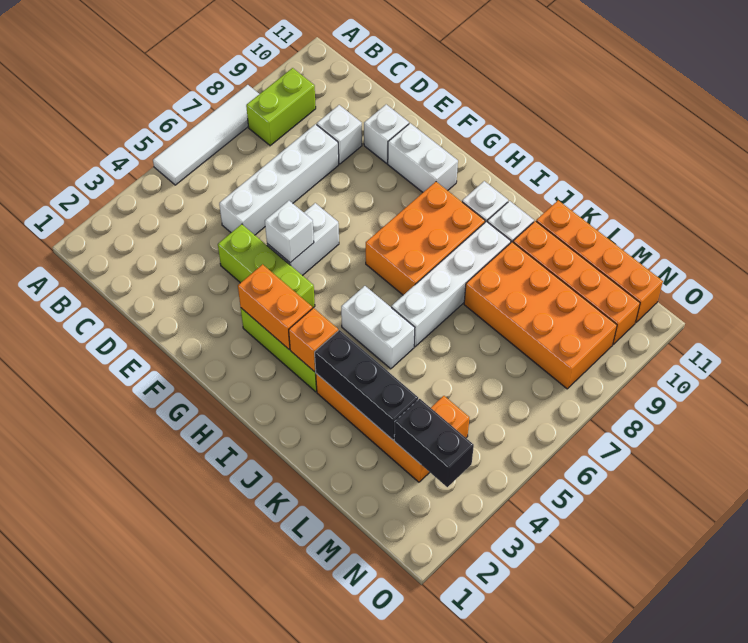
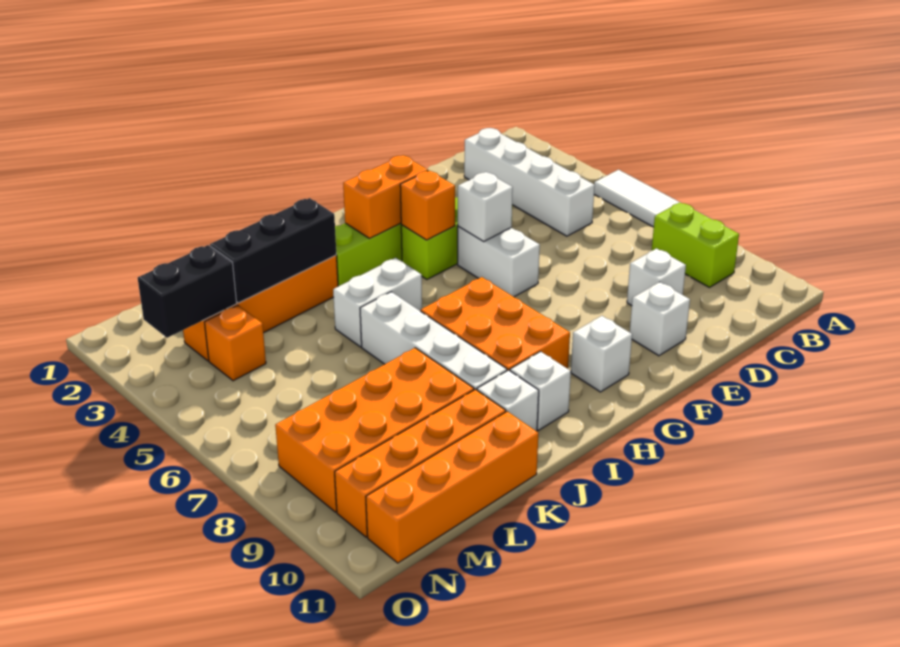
white brick D5:D8 level 1 -> white brick C2:C5 level 1
white brick F10:G10 level 1 -> white brick G10 level 1
orange brick I3 level 2 -> orange brick G4 level 2

